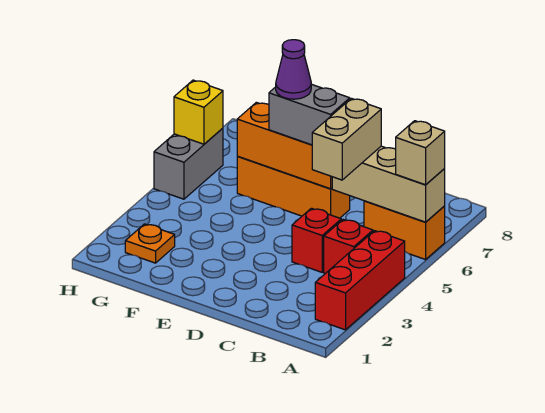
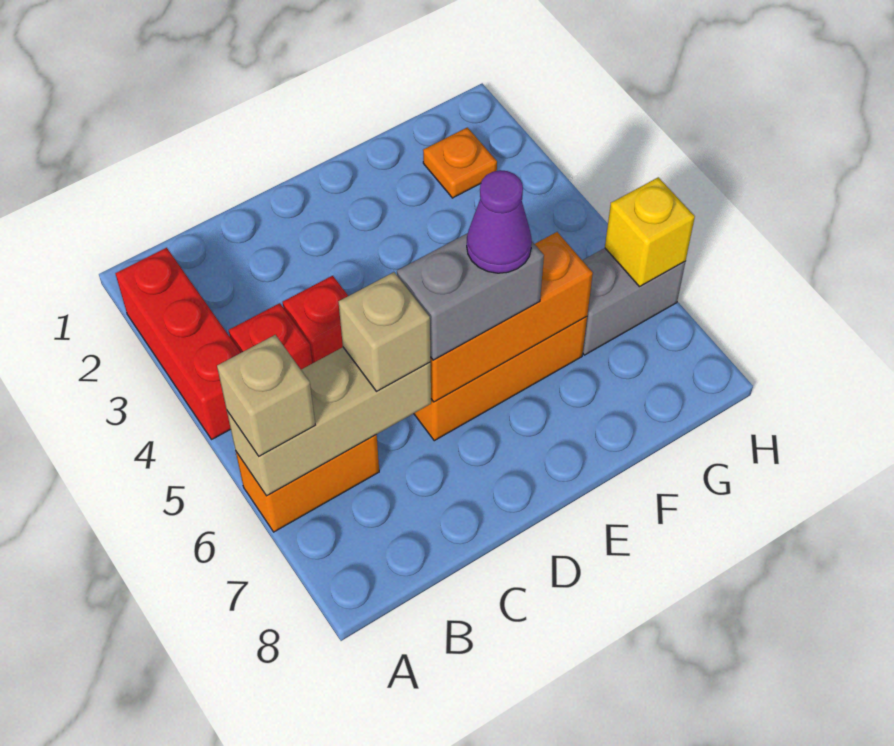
tan brick C5:C6 level 3 -> tan brick C6 level 3
grey brick H5:H6 level 1 -> grey brick G6:H6 level 1

